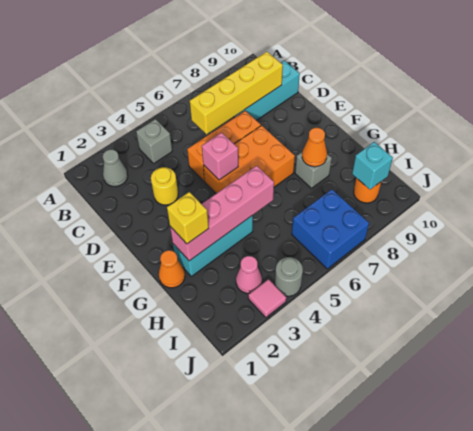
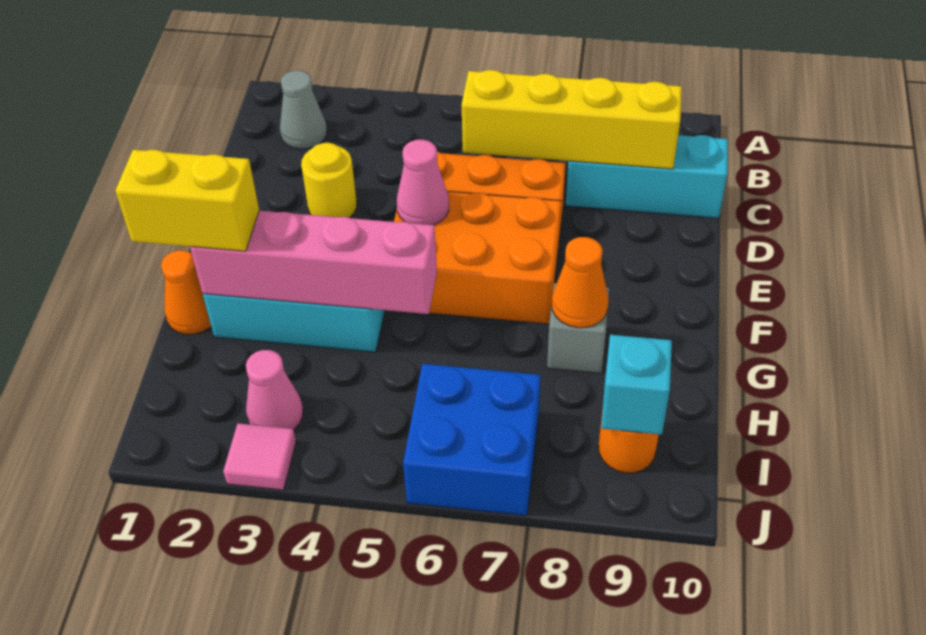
grey brick B4 level 1 -> none
pink brick E5 level 2 -> pink cone E5 level 2
yellow brick G2 level 3 -> yellow brick G1:G2 level 3
grey round brick J4 level 1 -> none

